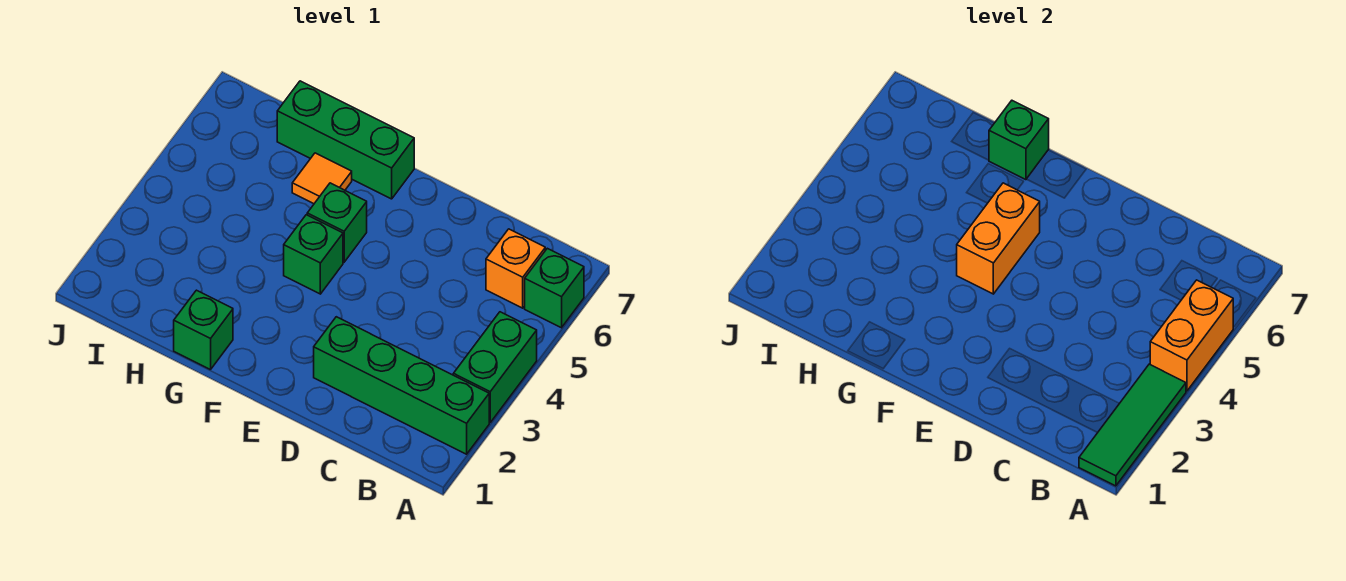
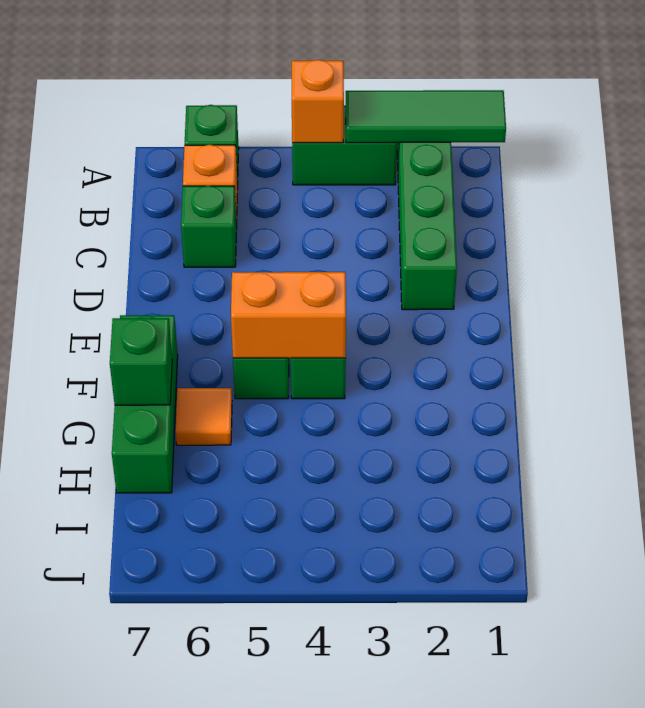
orange brick A4:A5 level 2 -> orange brick A4 level 2
green brick G1 level 1 -> green brick C6 level 1

